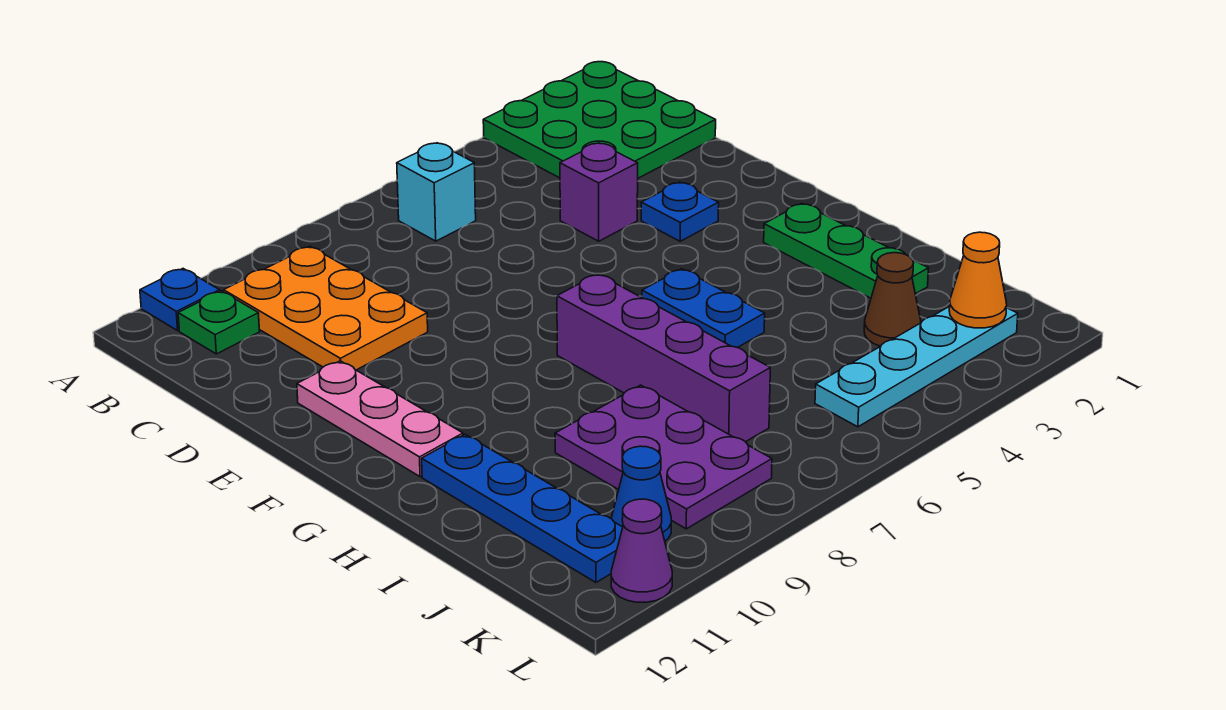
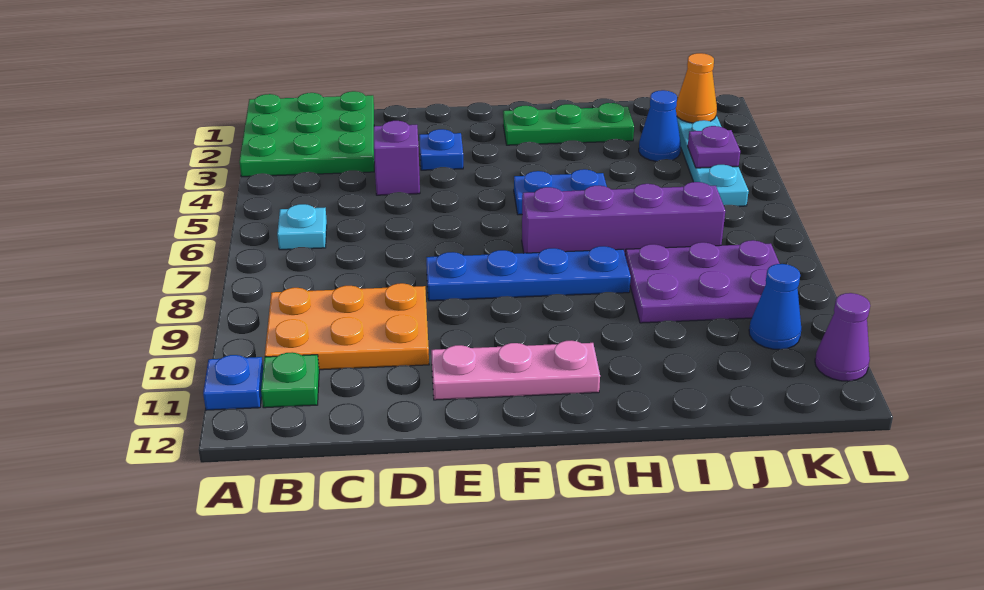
cyan brick B6 level 1 -> cyan plate B6 level 1
blue plate H11:K11 level 1 -> blue plate E8:H8 level 1
brown cone J3 level 1 -> blue cone J3 level 1
none -> purple plate K4 level 2

